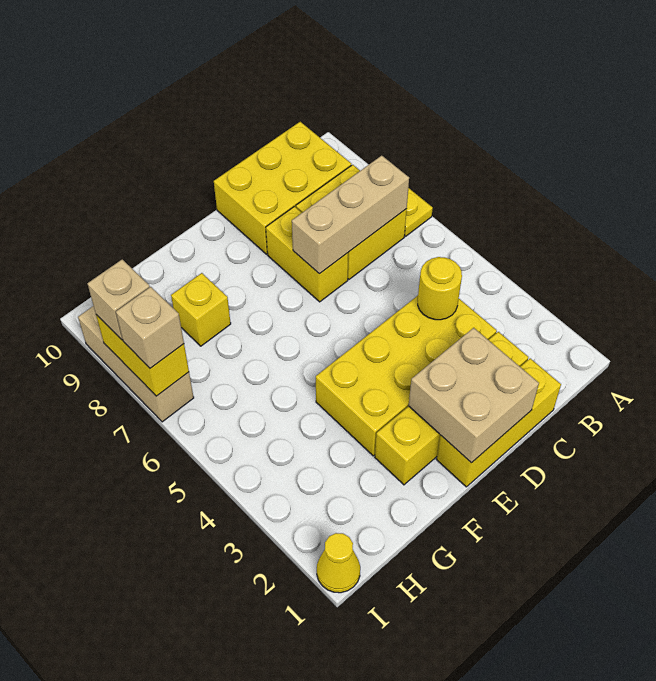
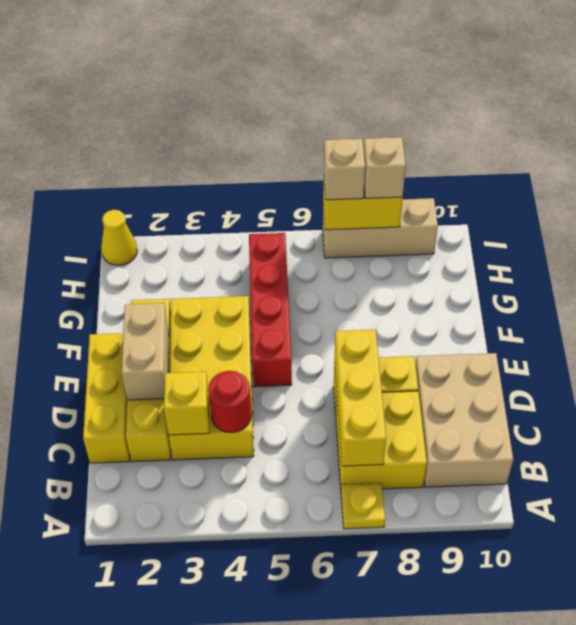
tan brick B7:D7 level 2 -> yellow brick B7:D7 level 2
yellow brick B9:D10 level 1 -> tan brick B9:D10 level 1
yellow round brick C4 level 2 -> red round brick C4 level 2
tan brick D1:E2 level 2 -> tan brick D2:E2 level 2
none -> red brick E5:H5 level 1
yellow brick G8 level 1 -> yellow brick C3 level 2

